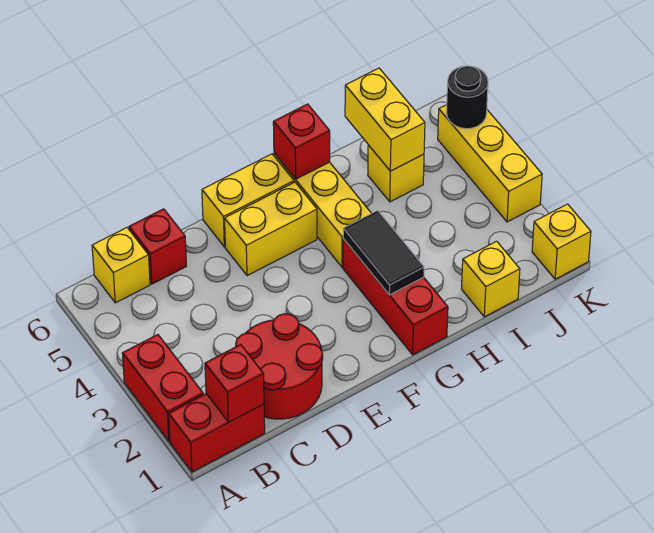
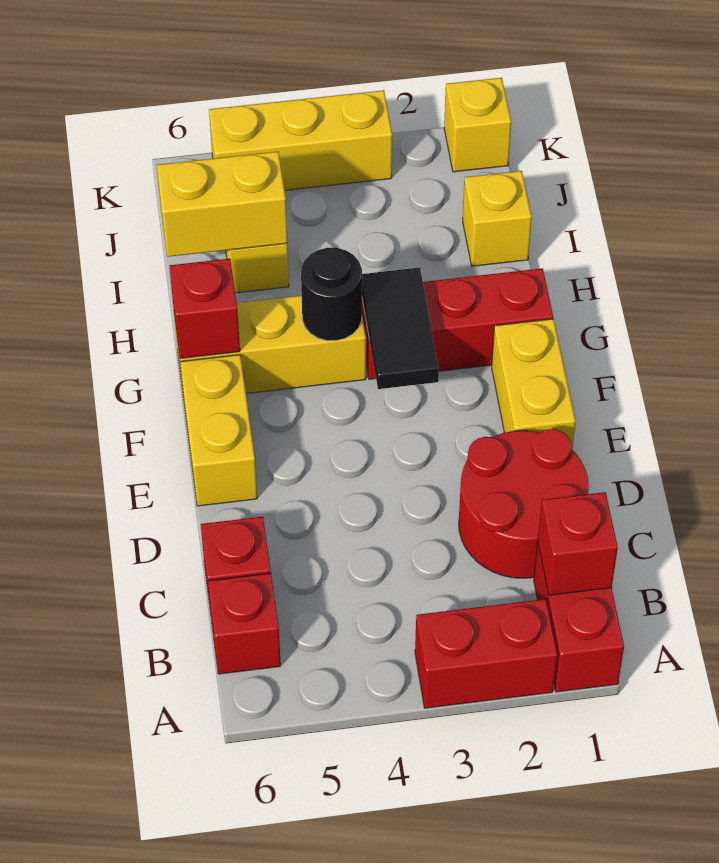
yellow brick B6 level 1 -> red brick B6 level 1
yellow brick E5:F5 level 1 -> yellow brick E1:F1 level 1
black tile G2:G3 level 2 -> black tile F3:G3 level 2
black round brick K5 level 2 -> black round brick G4 level 2

